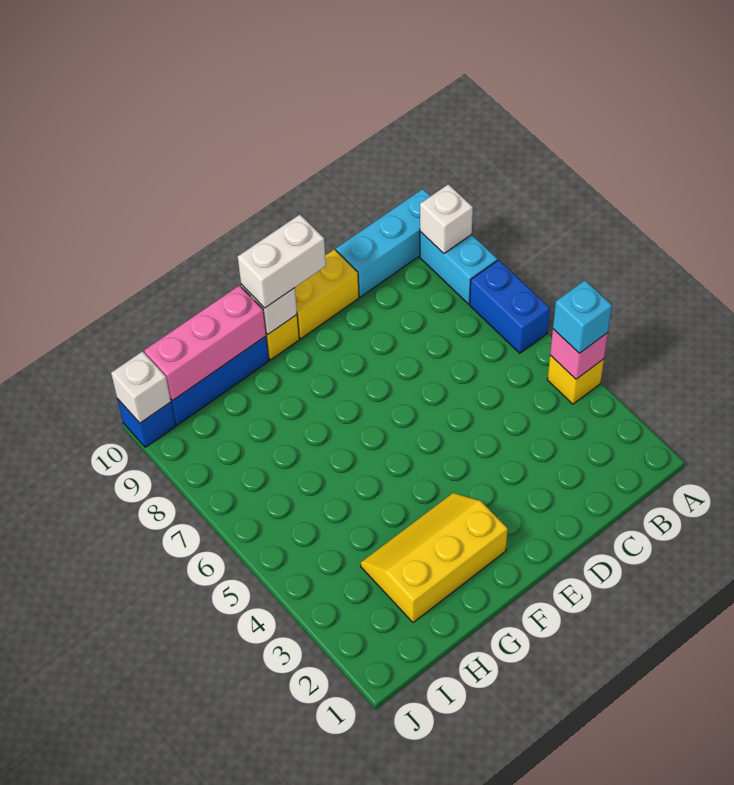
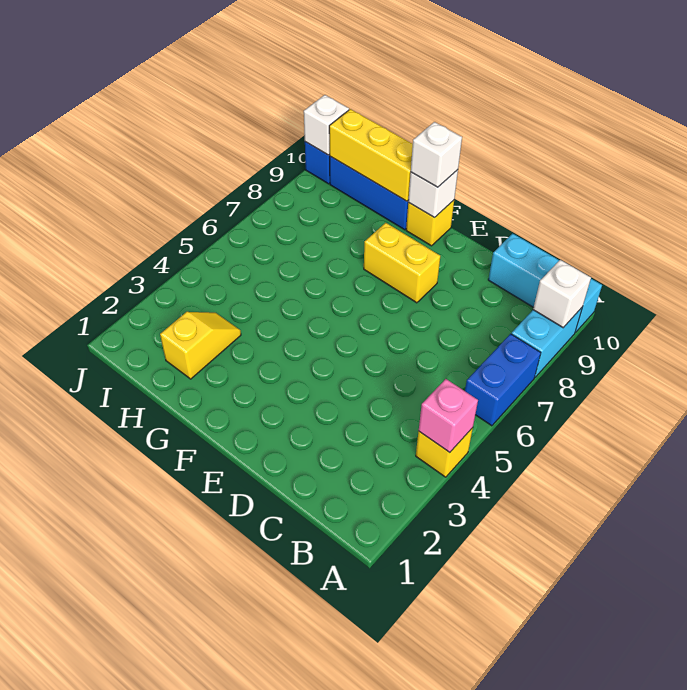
cyan brick A4 level 3 -> none
yellow brick D10:E10 level 1 -> yellow brick E8:F8 level 1
white brick E10:F10 level 3 -> white brick F10 level 3
yellow slope F2:H3 level 1 top 2 -> yellow slope H2:H3 level 1 top 2
pink brick G10:I10 level 2 -> yellow brick G10:I10 level 2

